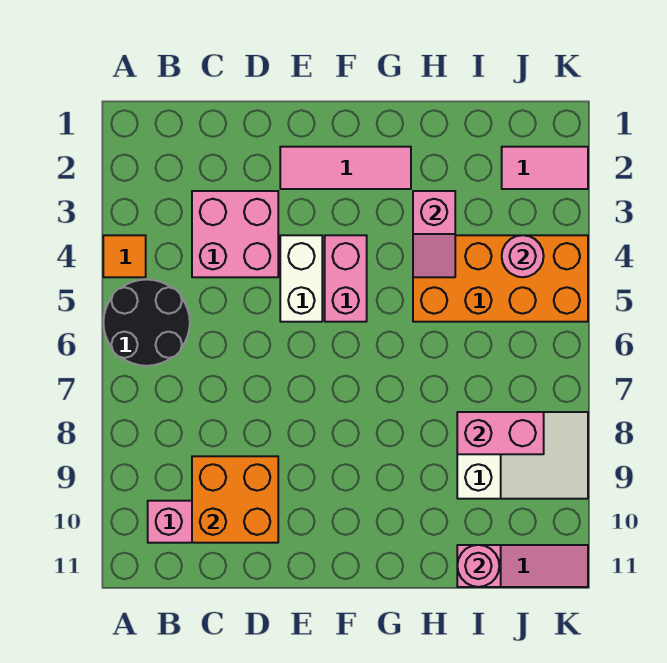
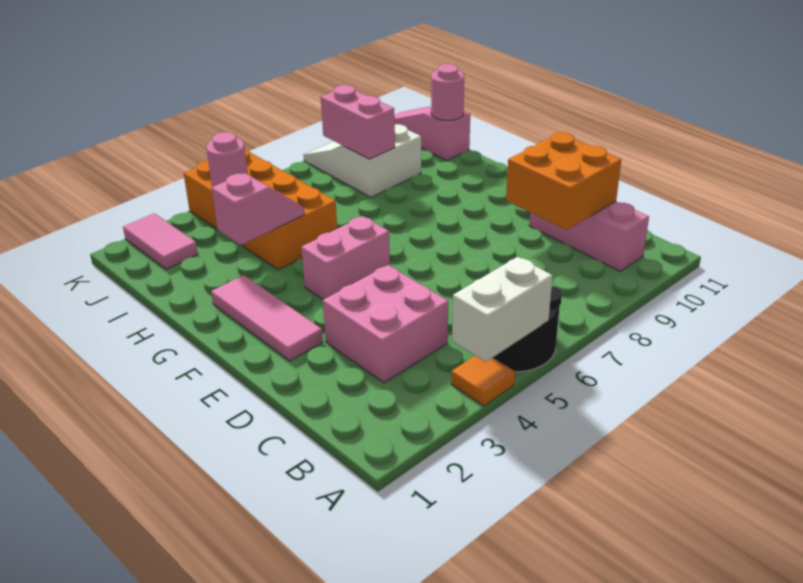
white brick E4:E5 level 1 -> white brick A4:A5 level 2

